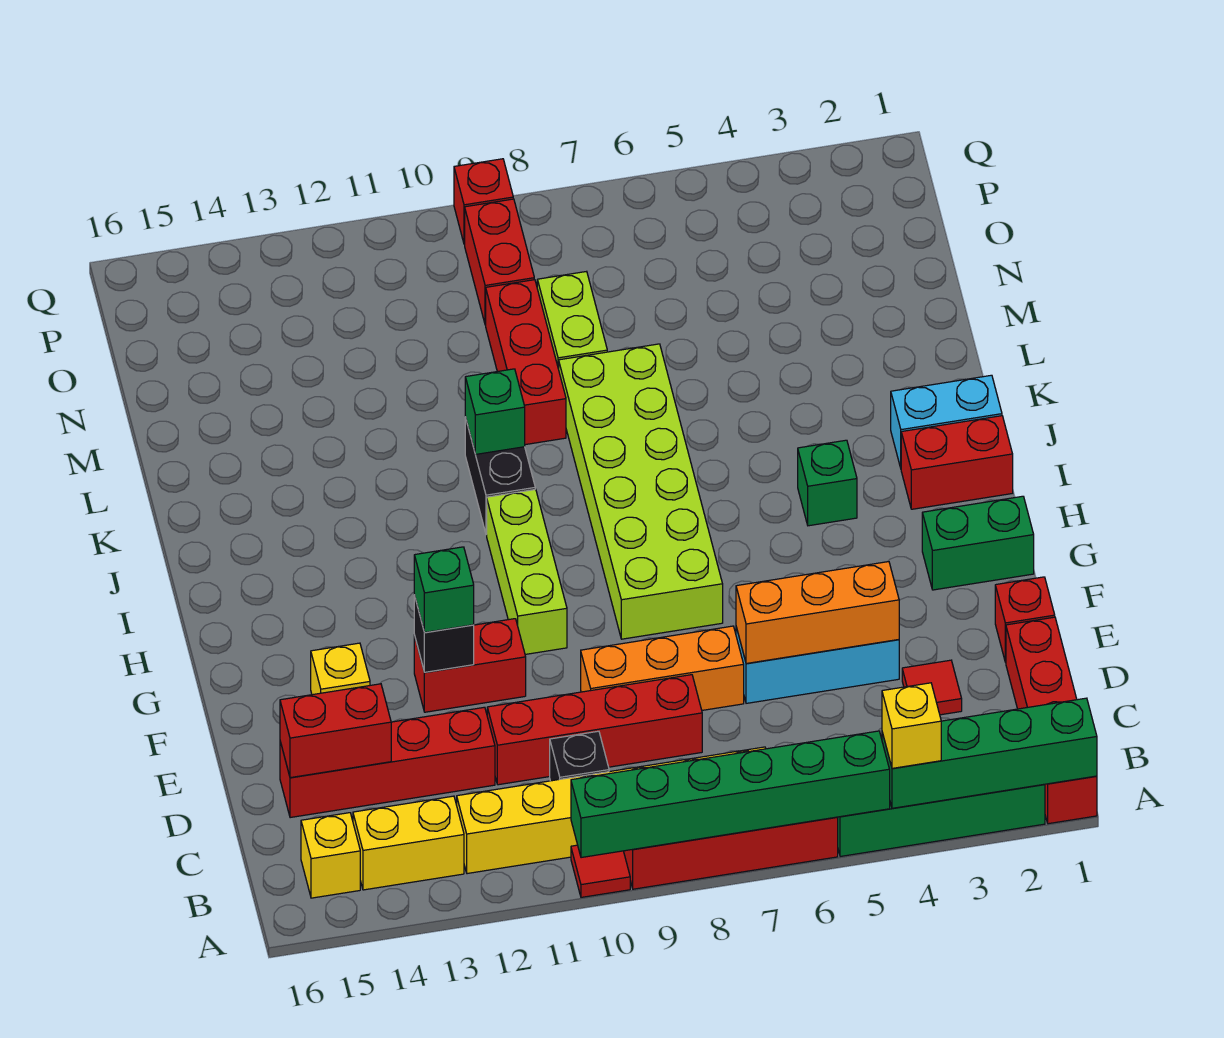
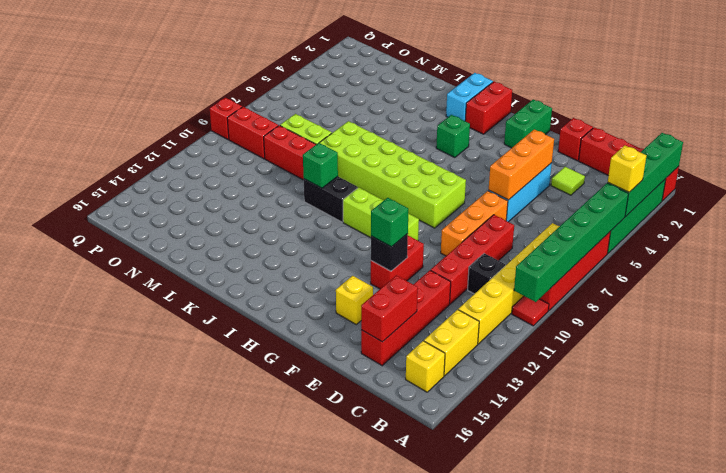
red tile D3 level 1 -> lime tile D3 level 1

